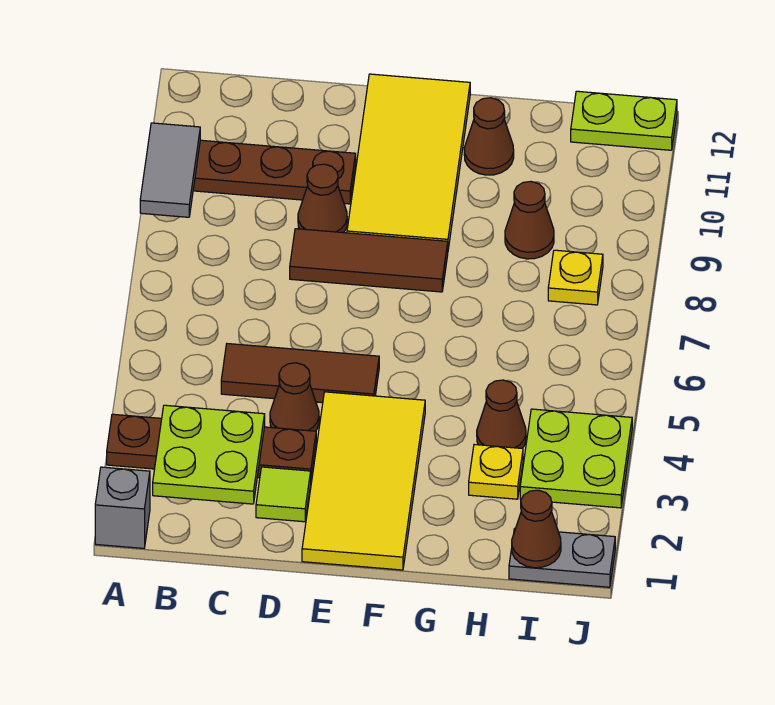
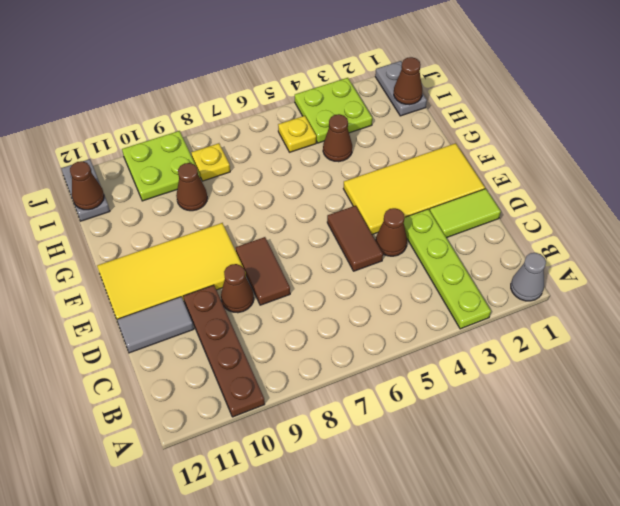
grey brick A1 level 1 -> grey cone A1 level 1
brown plate A3:D3 level 1 -> lime plate A3:D3 level 1
grey tile A9:A10 level 2 -> grey tile D11:D12 level 1
lime plate B2:C3 level 2 -> lime plate I9:J10 level 1
brown tile C5:E5 level 1 -> brown tile D5:E5 level 1
lime tile D2 level 1 -> lime tile D1:D2 level 1
brown tile D8:F8 level 1 -> brown tile D8:E8 level 1
brown cone G11 level 1 -> brown cone I12 level 2
yellow plate H3 level 1 -> yellow plate I5 level 1
lime plate I12:J12 level 1 -> grey plate I12:J12 level 1

